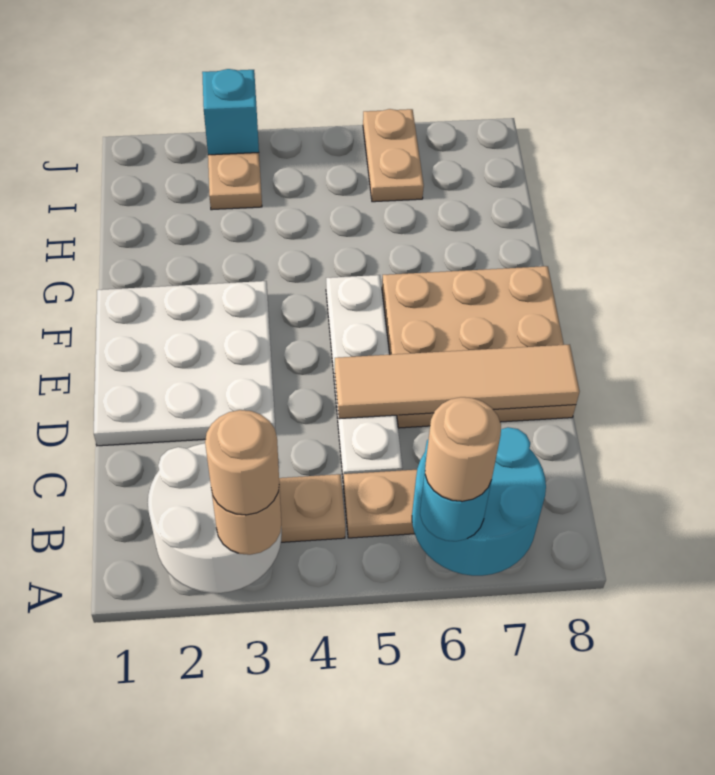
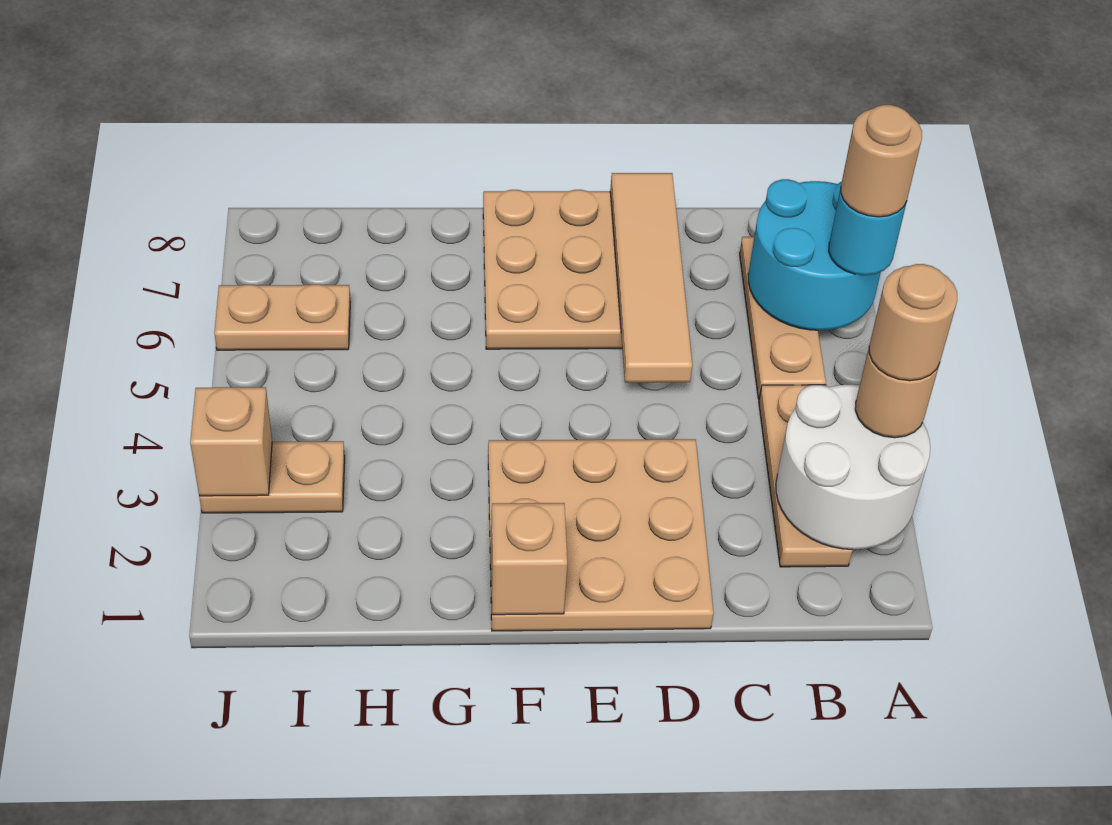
white plate C5:F5 level 1 -> none
white plate D1:F3 level 1 -> tan plate D1:F3 level 1
none -> tan brick F1 level 2
cyan brick J3 level 2 -> tan brick J3 level 2

